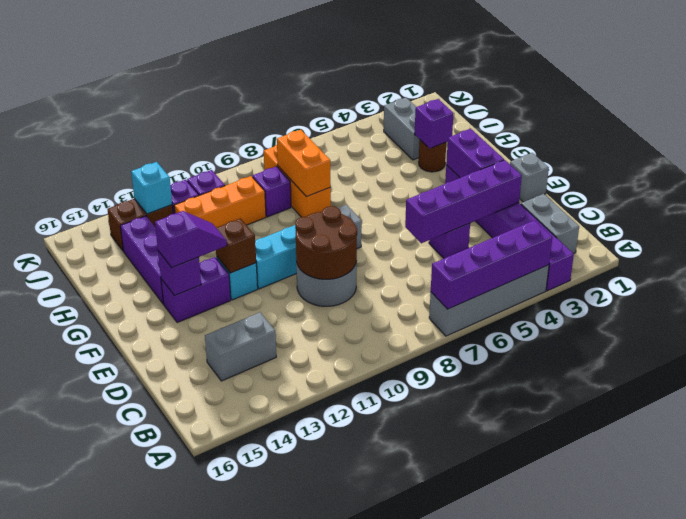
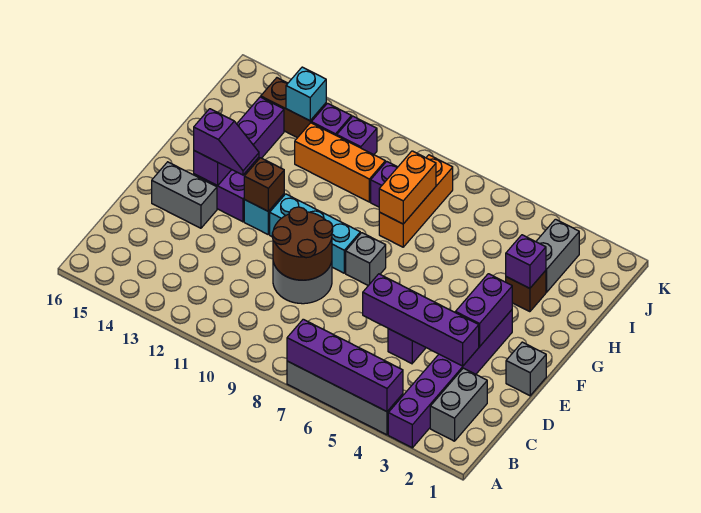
grey brick C13:C14 level 1 -> grey brick E14:E15 level 1
brown round brick H3 level 1 -> brown brick H3 level 1

